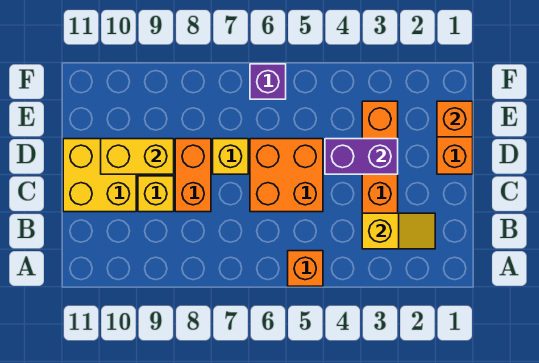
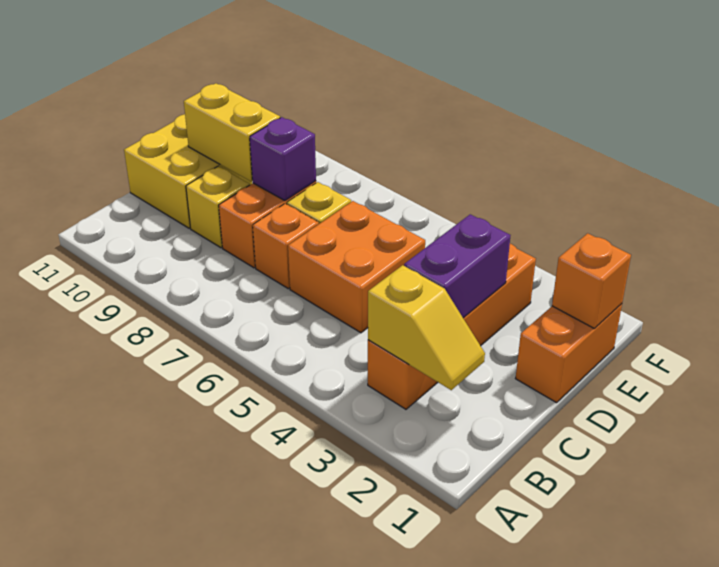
orange brick A5 level 1 -> orange brick C7 level 1
purple brick D3:D4 level 2 -> purple brick C3:D3 level 2
purple brick F6 level 1 -> purple brick D8 level 2

